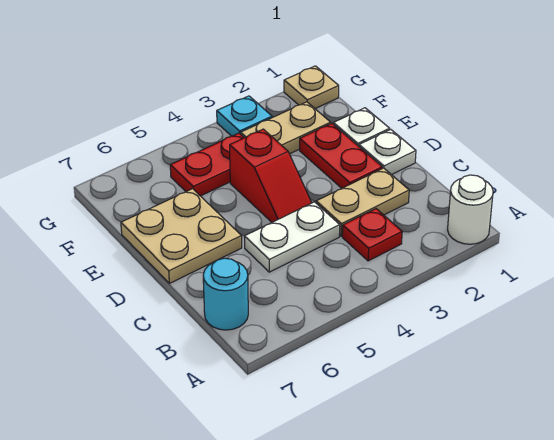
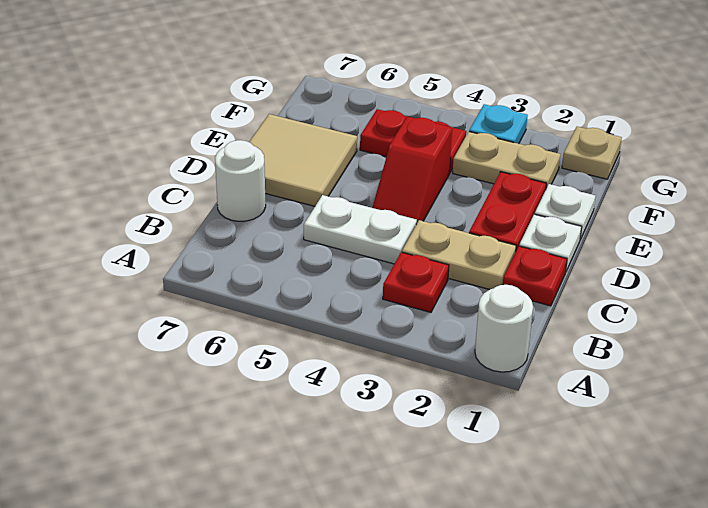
cyan round brick B7 level 1 -> none
none -> red plate C1 level 1
none -> white round brick C7 level 1
tan plate D6:E7 level 1 -> tan tile D6:E7 level 1

